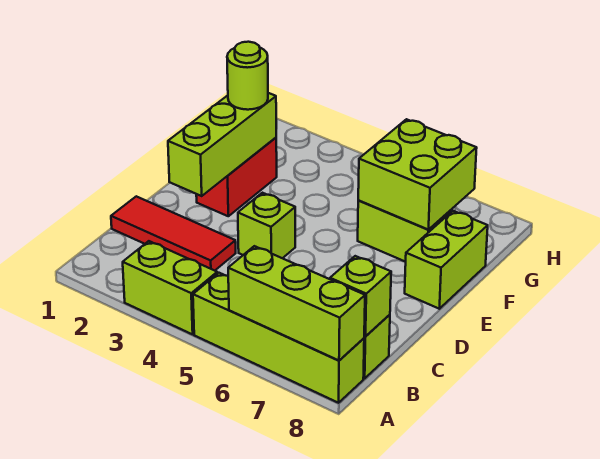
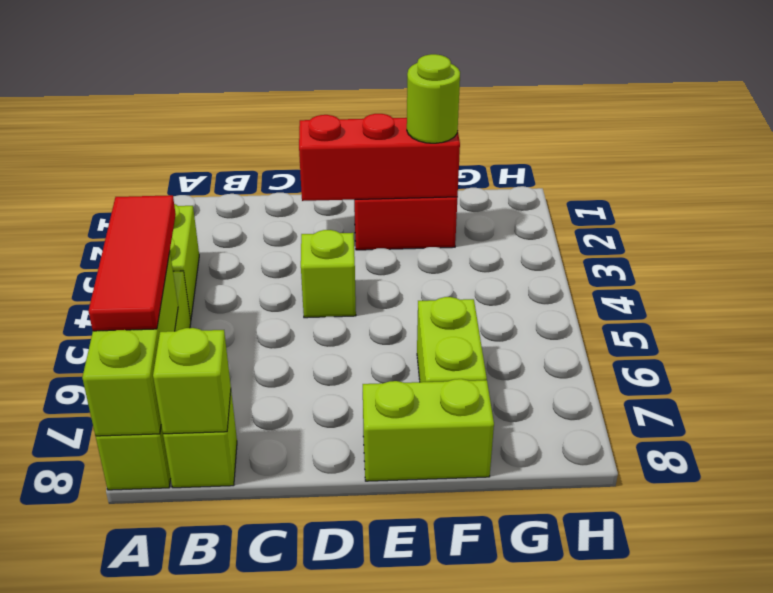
red tile C1:C3 level 1 -> red tile A5:A7 level 3
lime brick D2:F2 level 2 -> red brick D2:F2 level 2
lime brick F6:G7 level 2 -> none

